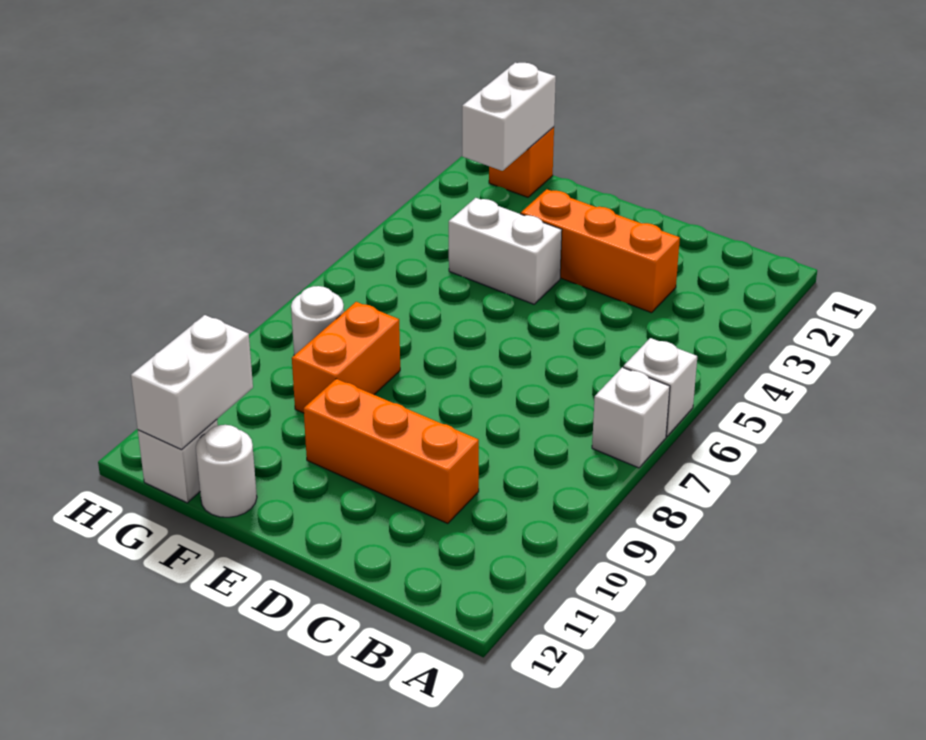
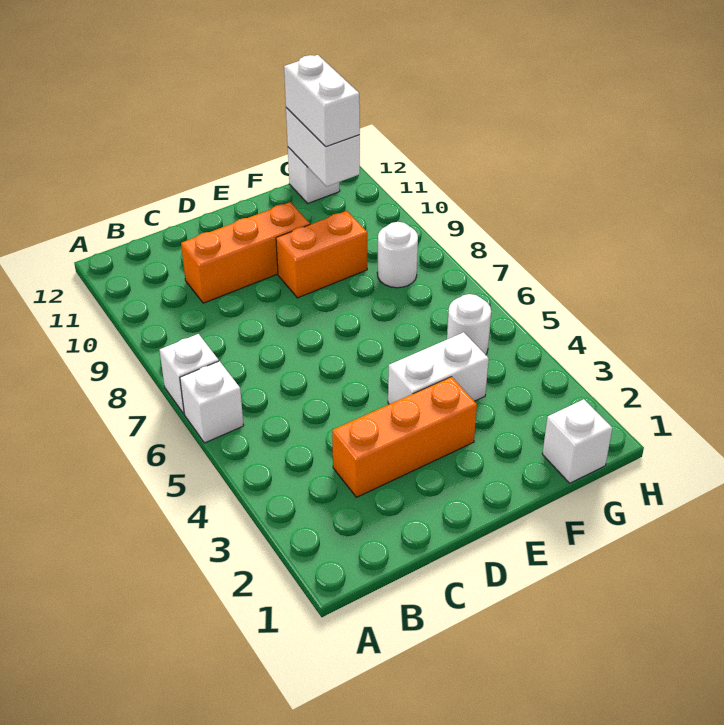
orange brick F8:F9 level 1 -> orange brick E9:F9 level 1
white round brick F12 level 1 -> white round brick G5 level 1
orange brick G1 level 1 -> white brick G1 level 1
white brick G1:G2 level 2 -> white brick G11:G12 level 3

